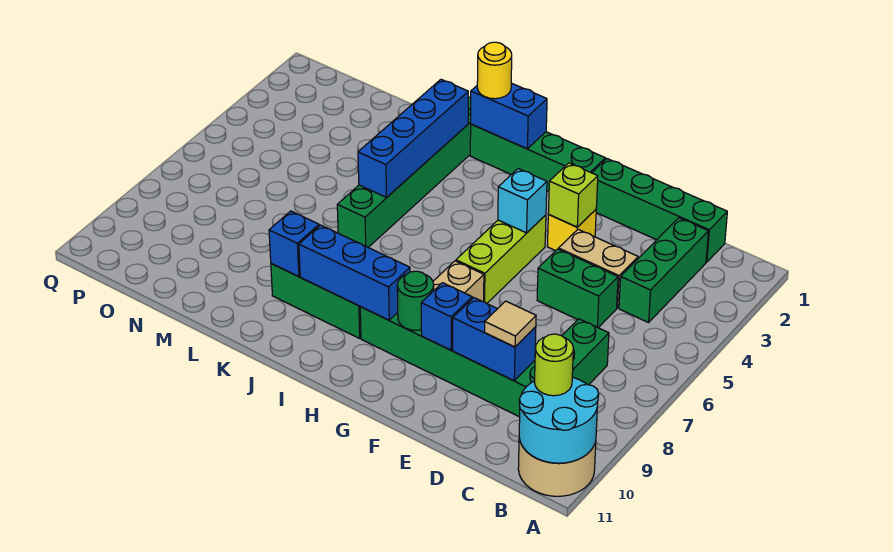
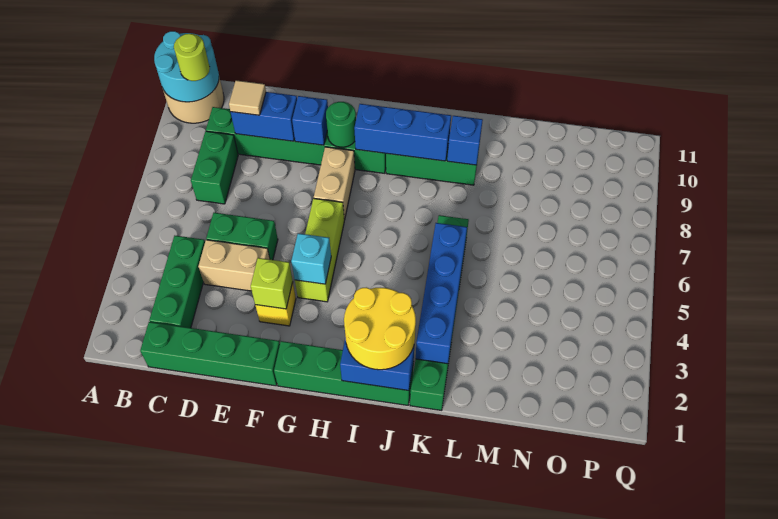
yellow round brick J1 level 3 -> yellow round brick I1:J2 level 3

